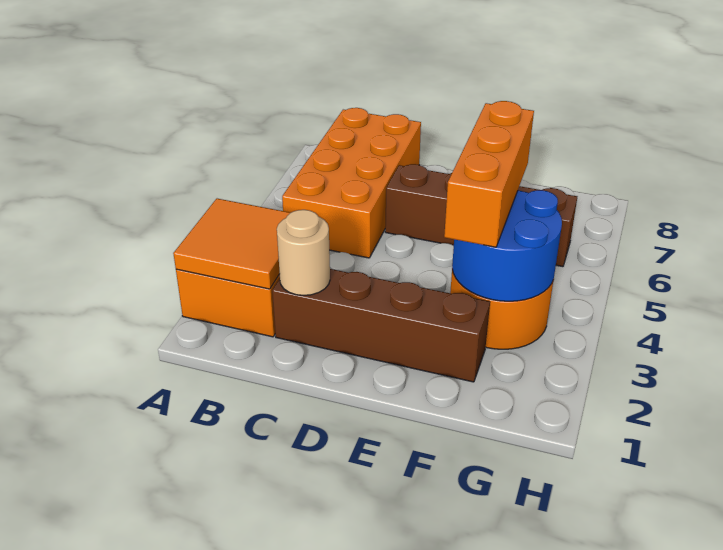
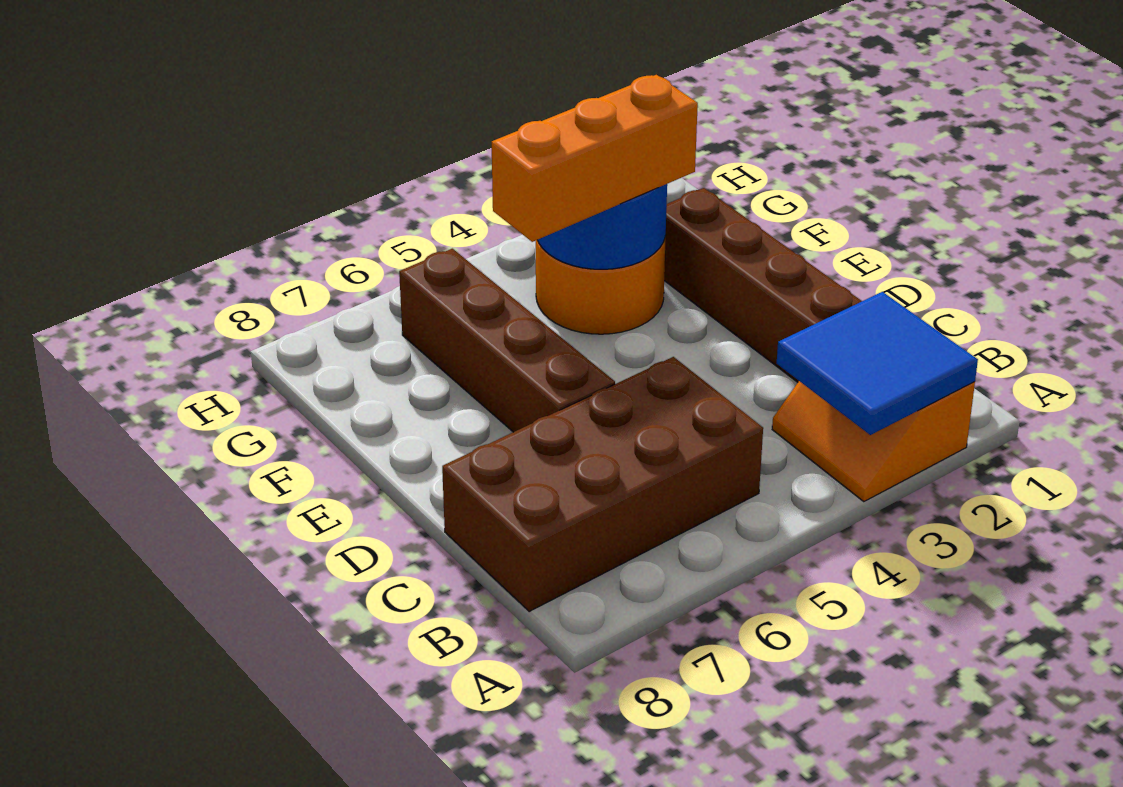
orange tile A2:B3 level 2 -> blue tile A2:B3 level 2
orange brick B5:C8 level 1 -> brown brick B5:C8 level 1
tan round brick C2 level 2 -> none

